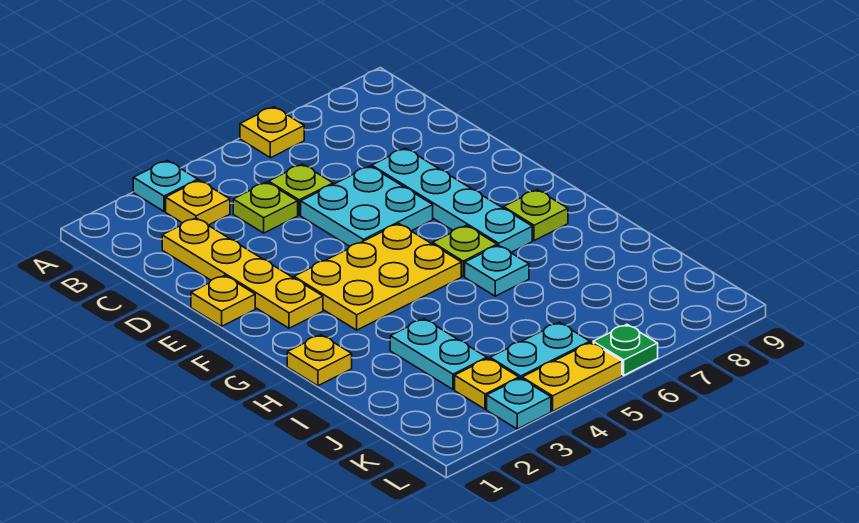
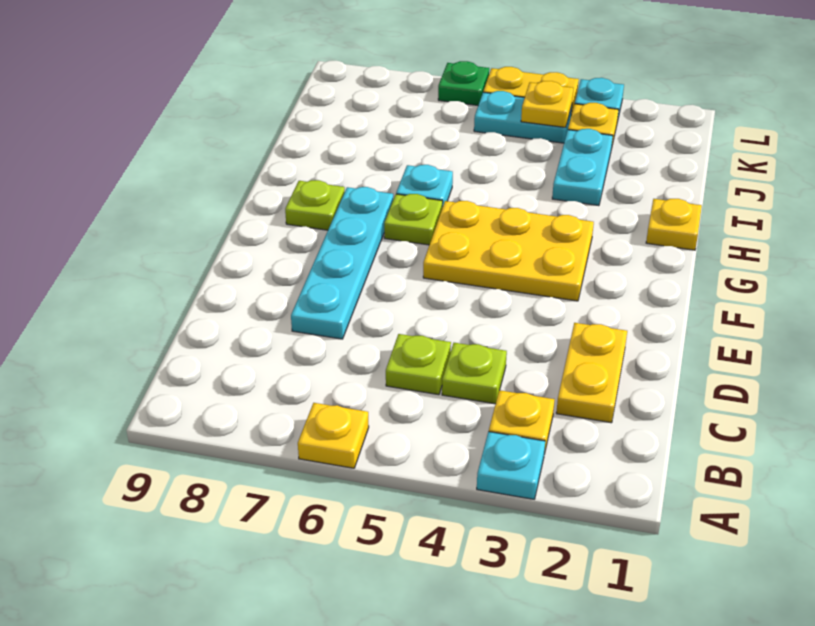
yellow plate C2:F2 level 1 -> yellow plate C2:D2 level 1
cyan plate D5:E6 level 1 -> none
yellow plate E1 level 1 -> yellow plate K4 level 2

